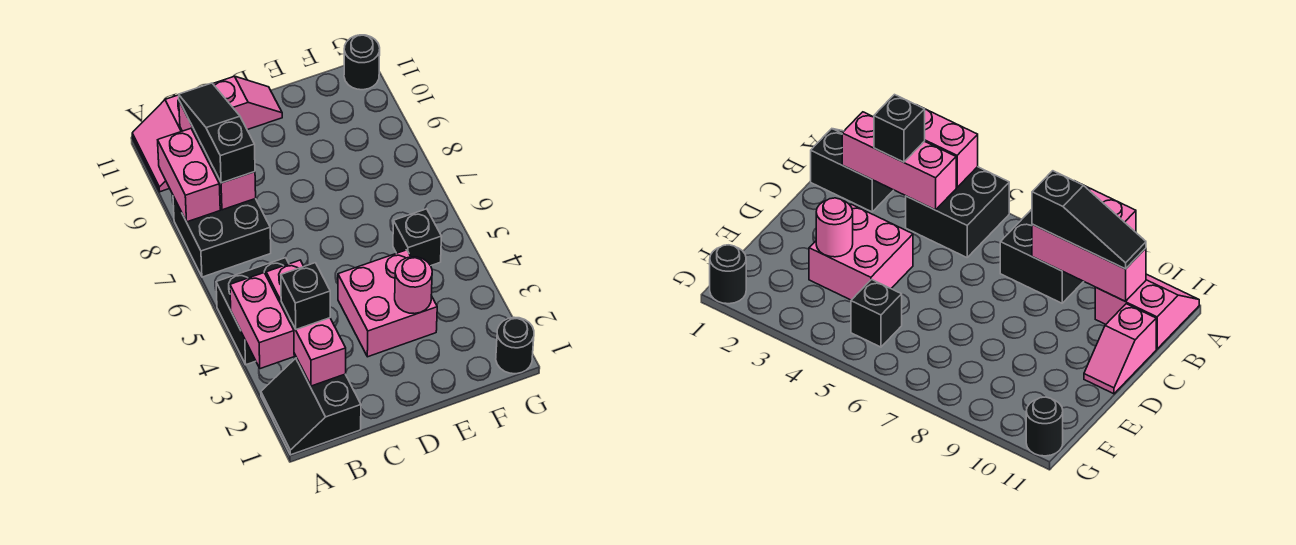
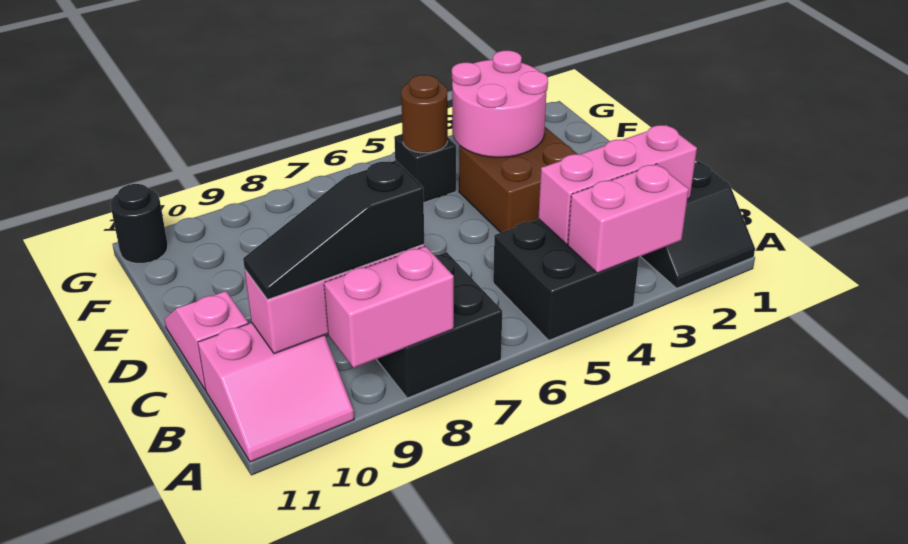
black brick B3 level 3 -> none
pink brick D3:E4 level 1 -> brown brick D3:E4 level 1
pink round brick E3 level 2 -> pink round brick E3:F4 level 2
none -> brown round brick F5 level 2
black round brick G1 level 1 -> none

